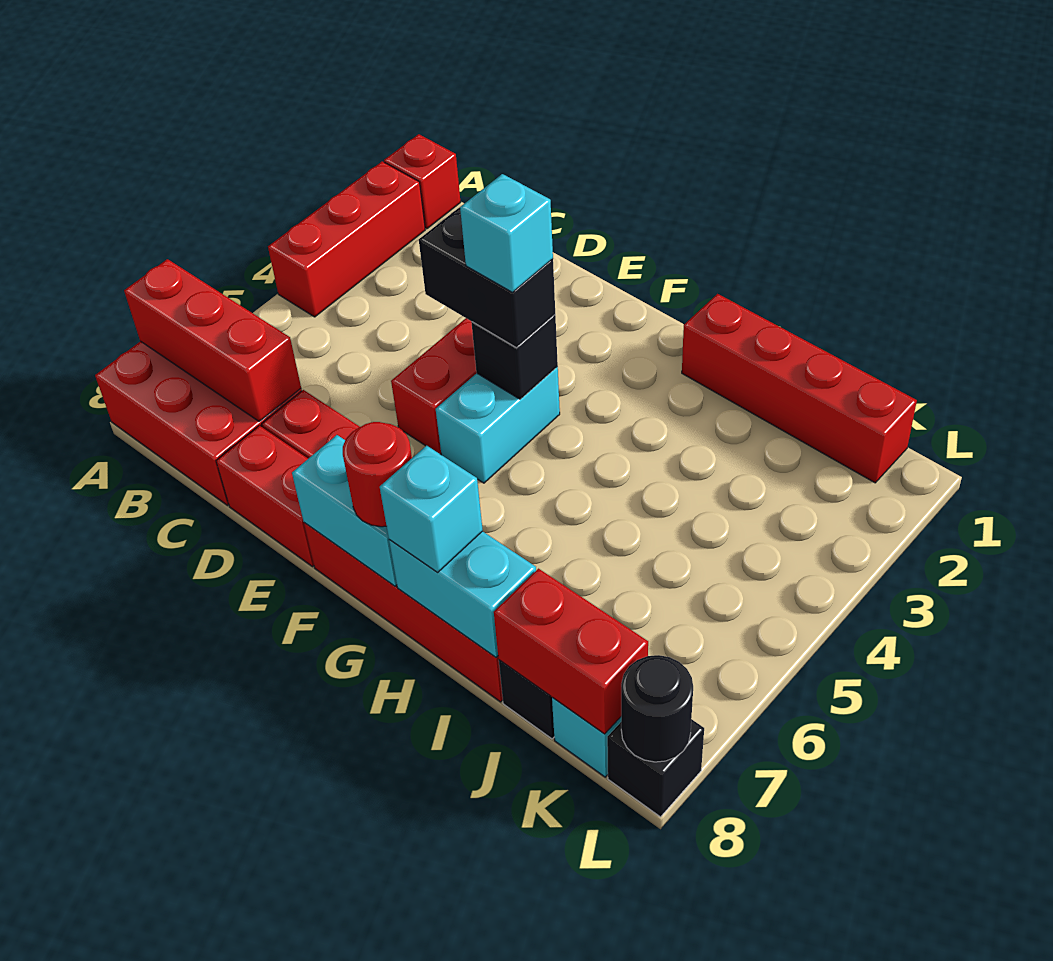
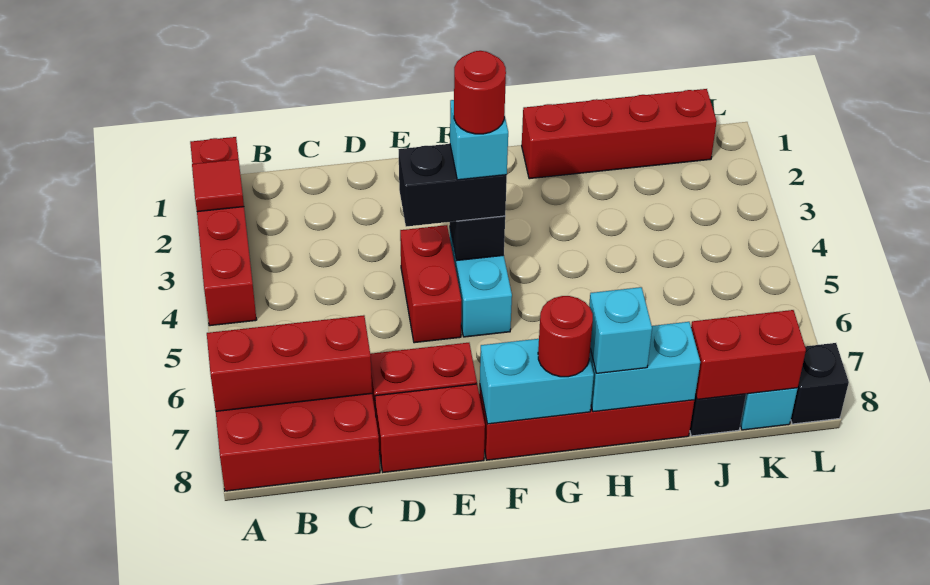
none -> red tile A2 level 2
none -> red round brick F4 level 5
black round brick L8 level 2 -> none

